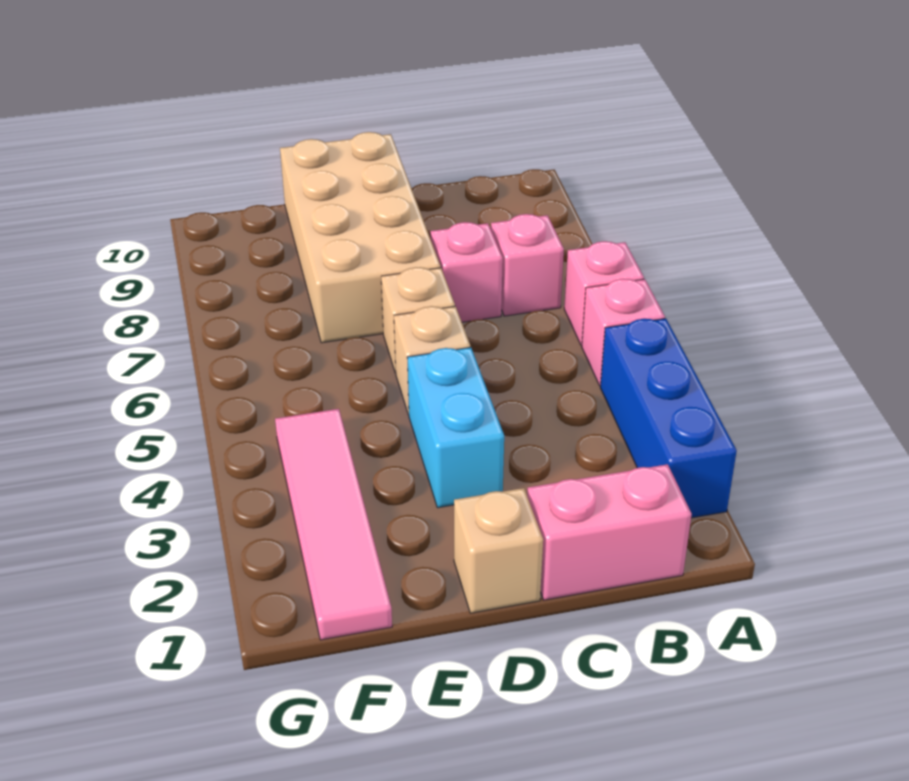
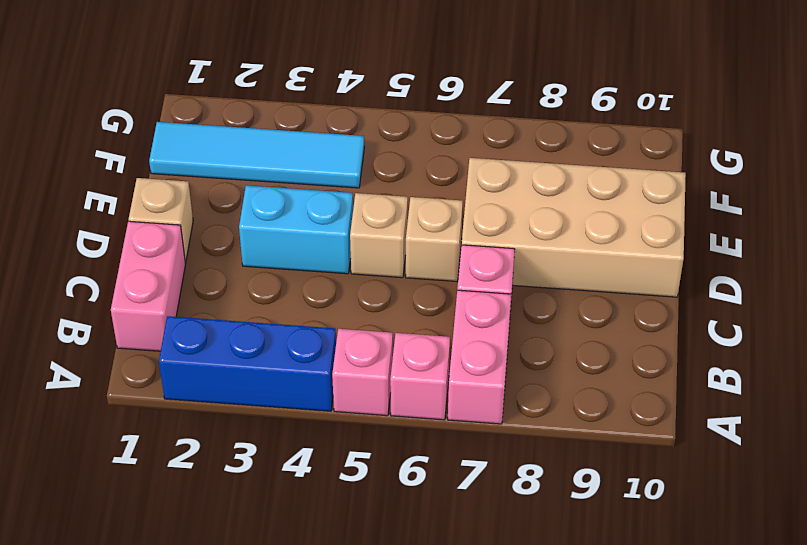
pink brick B7 level 1 -> pink brick A7:B7 level 1
pink tile F1:F4 level 1 -> cyan tile F1:F4 level 1

